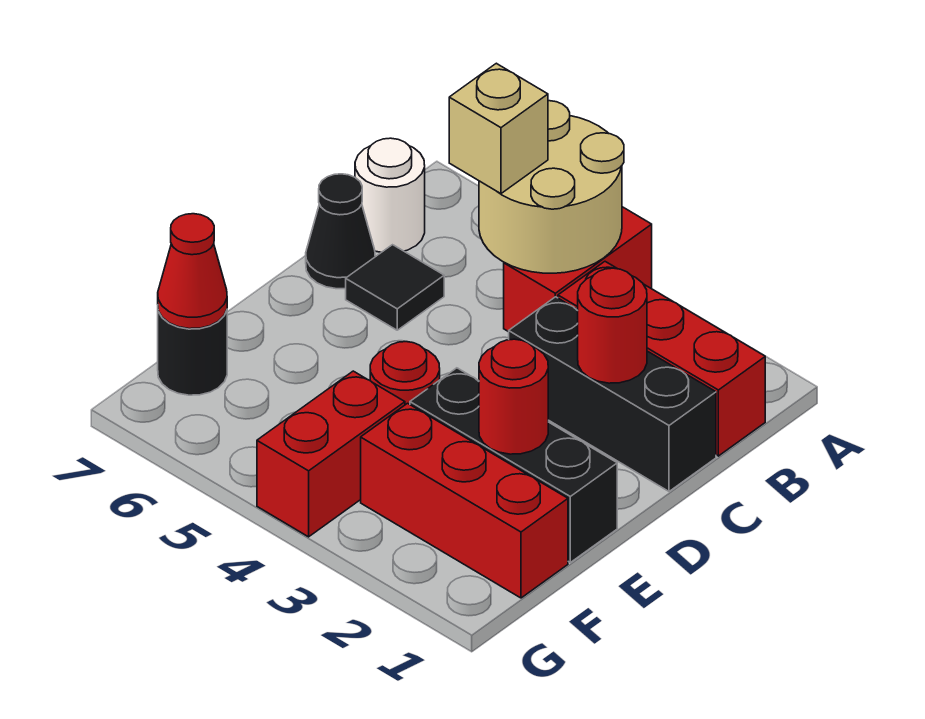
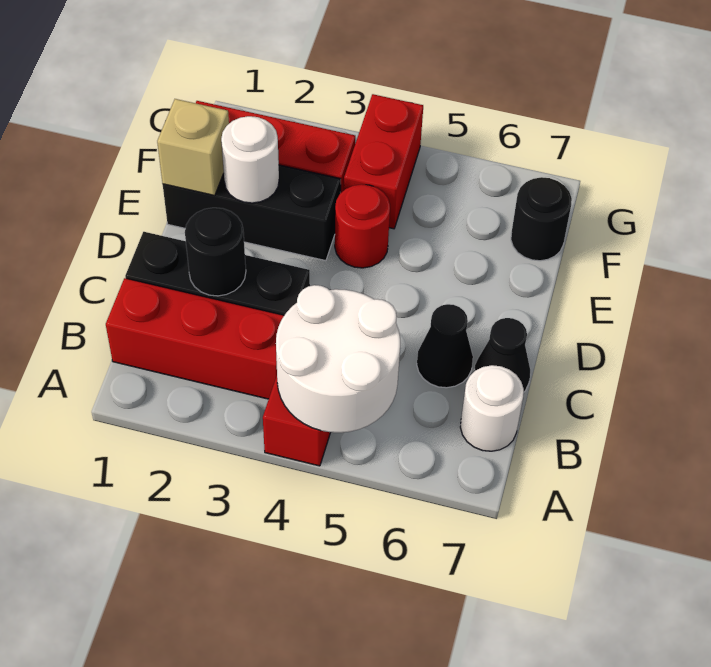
tan round brick A4:B5 level 2 -> white round brick A4:B5 level 2
tan brick B5 level 3 -> tan brick E1 level 2
red round brick C2 level 2 -> black round brick C2 level 2
black tile C6 level 1 -> black cone C6 level 1
red round brick E2 level 2 -> white round brick E2 level 2
red cone F7 level 2 -> none

